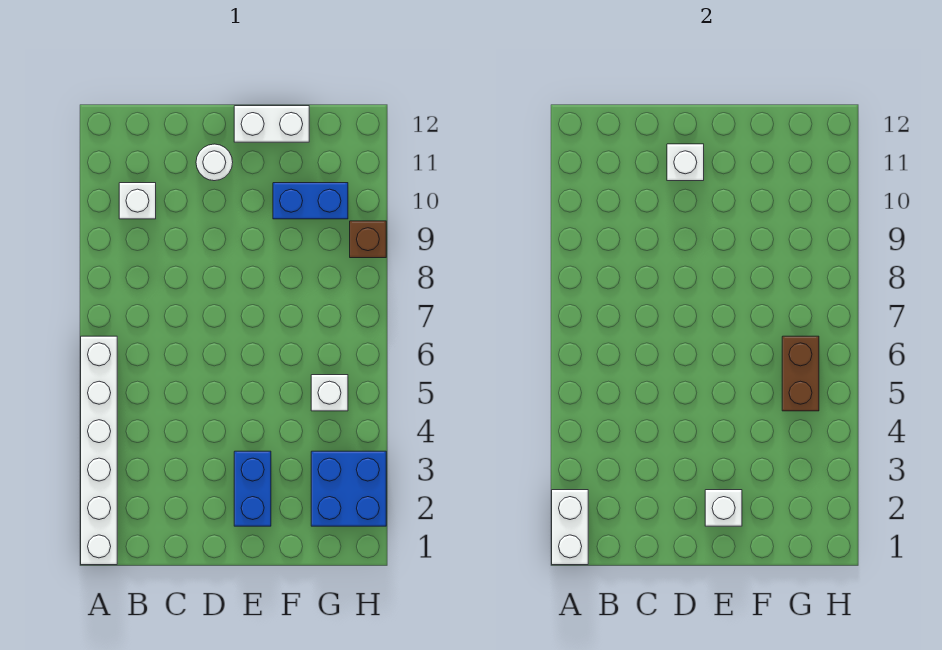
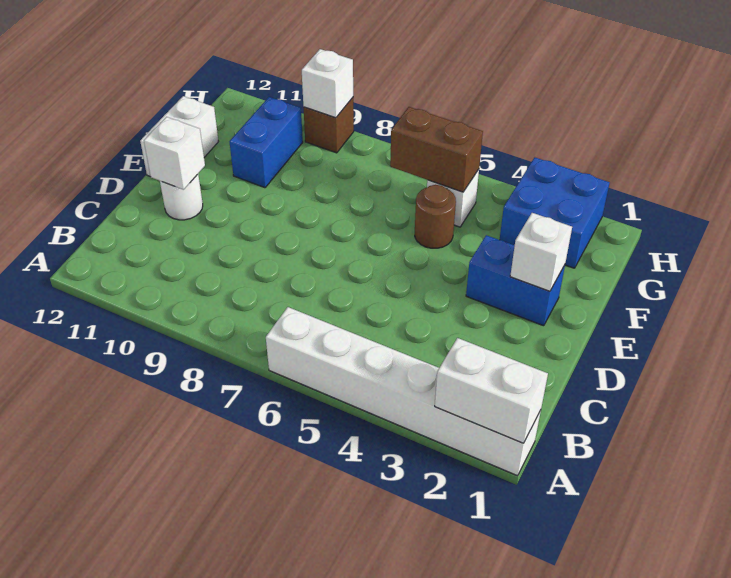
white brick B10 level 1 -> white brick H9 level 2
none -> brown round brick F5 level 1

